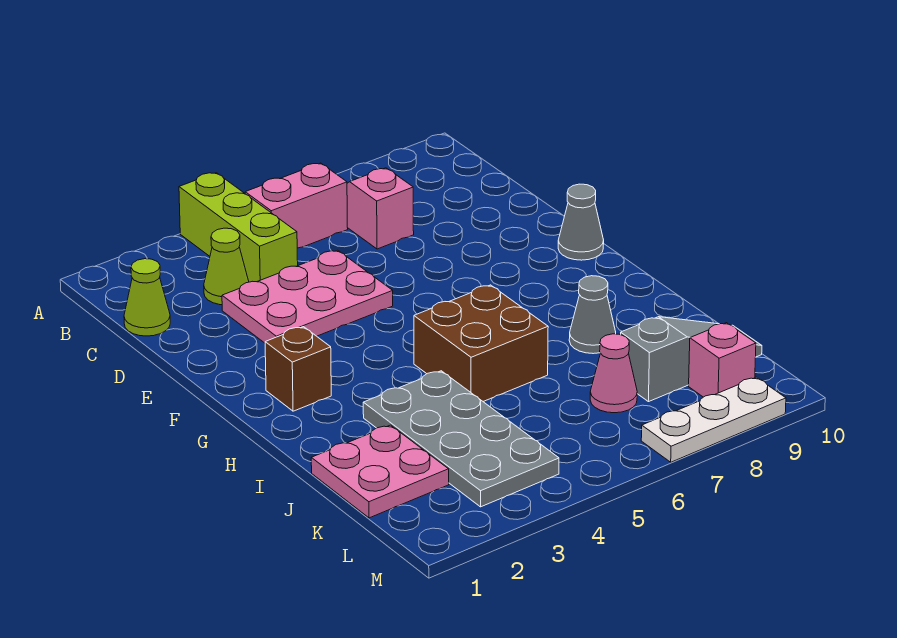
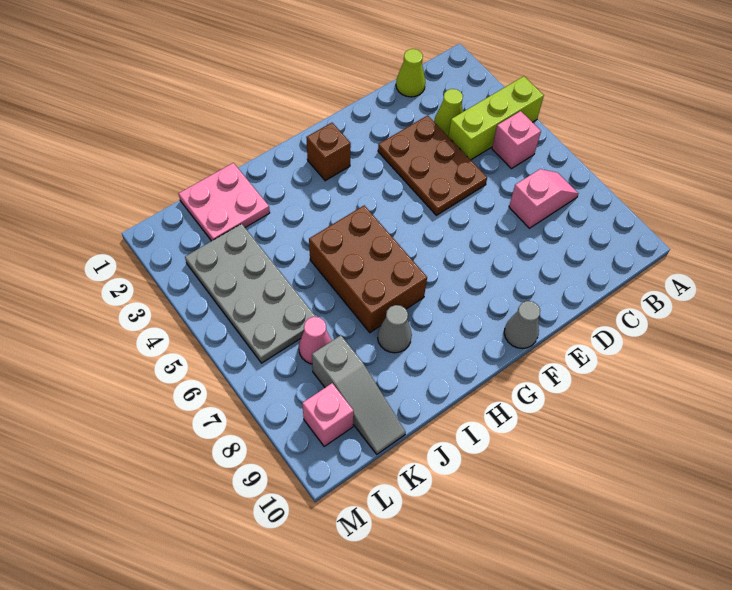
pink brick B5:B6 level 1 -> pink brick B5 level 1
pink plate D3:E5 level 1 -> brown plate D3:E5 level 1
brown brick H5:I6 level 1 -> brown brick H5:I7 level 1
grey plate I3:L4 level 1 -> grey plate K3:L6 level 1
white plate M7:M9 level 1 -> none

